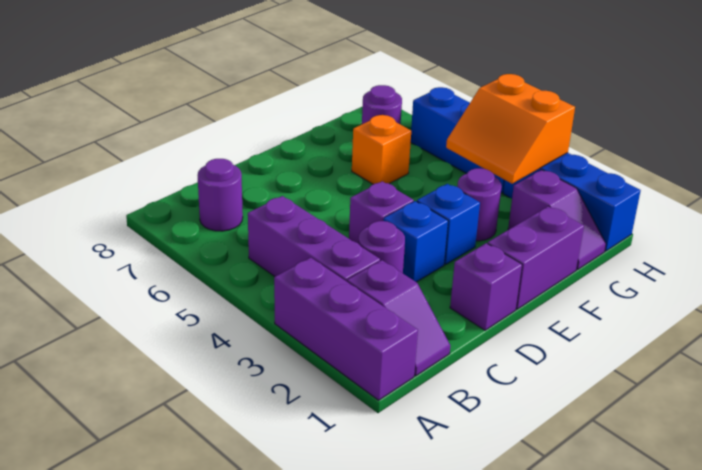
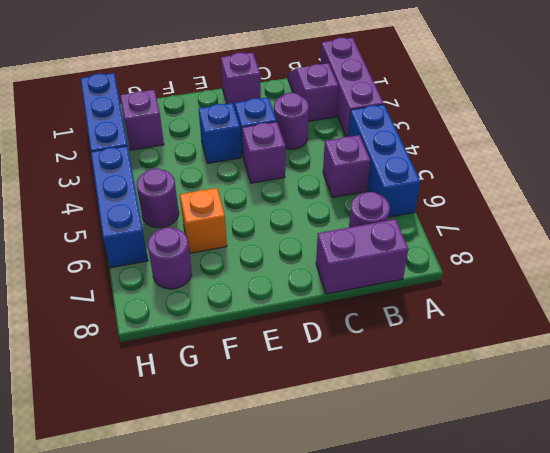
none -> blue brick A4:A6 level 1
purple brick B3:B5 level 1 -> purple brick B5 level 1
purple brick E1:F1 level 1 -> purple brick B8:C8 level 1
purple round brick F3 level 1 -> purple round brick G5 level 1
orange slope G3:H4 level 2 top H -> none

